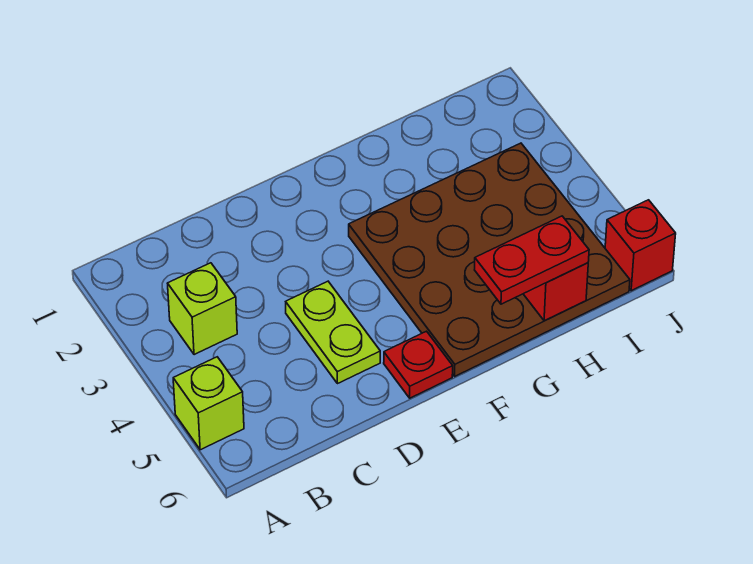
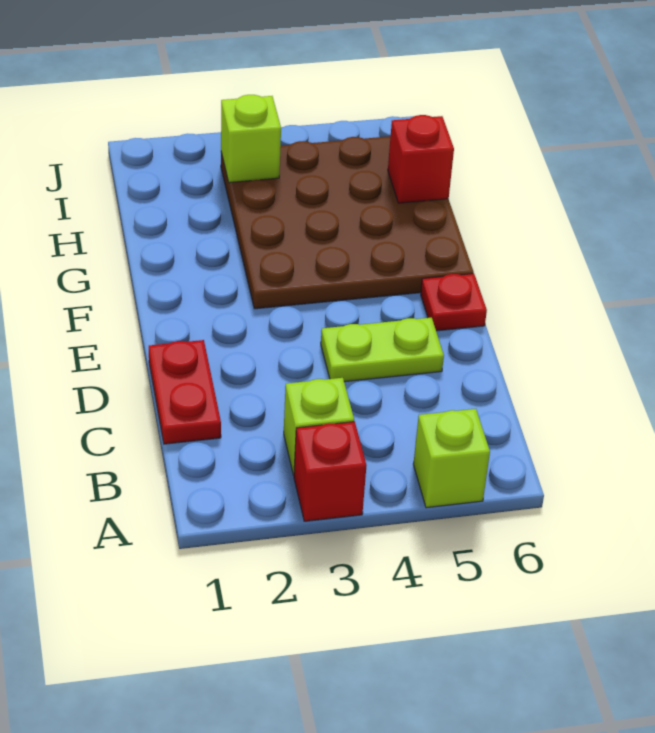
red plate G6:H6 level 3 -> red plate C1:D1 level 1
none -> lime brick I3 level 2
red brick J6 level 1 -> red brick A3 level 1

